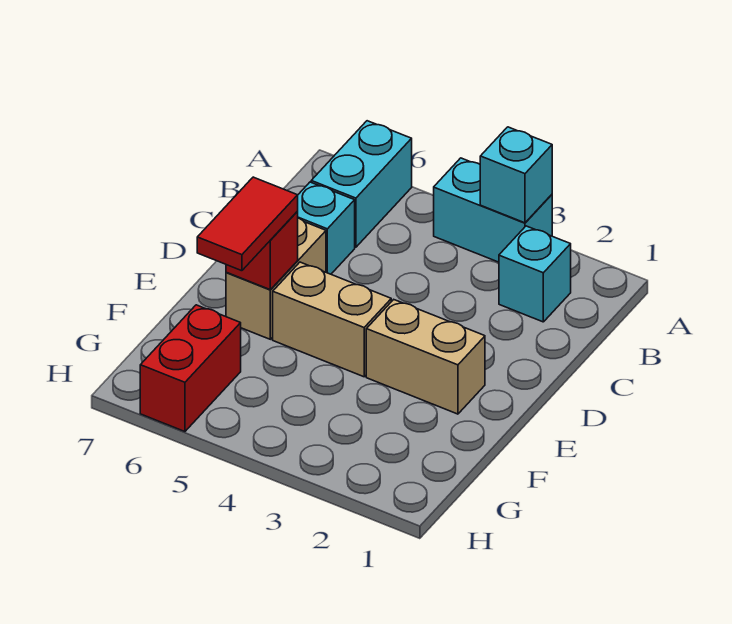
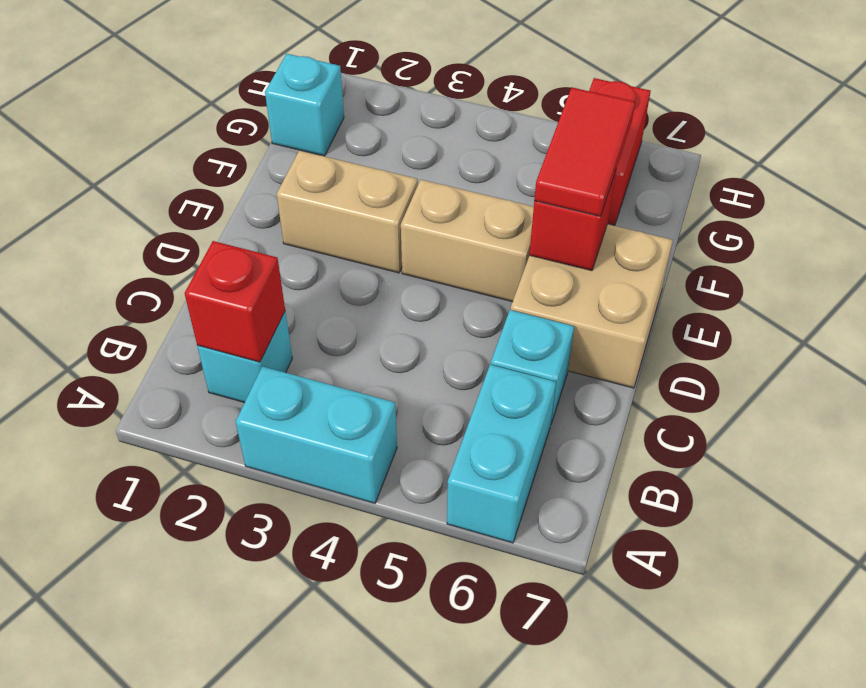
cyan brick A3 level 2 -> cyan brick G1 level 1
none -> red brick B2 level 2
tan brick D6:E6 level 1 -> tan brick D6:E7 level 1

